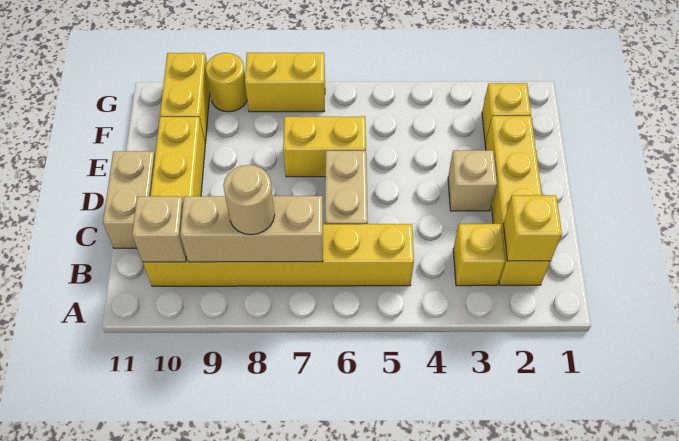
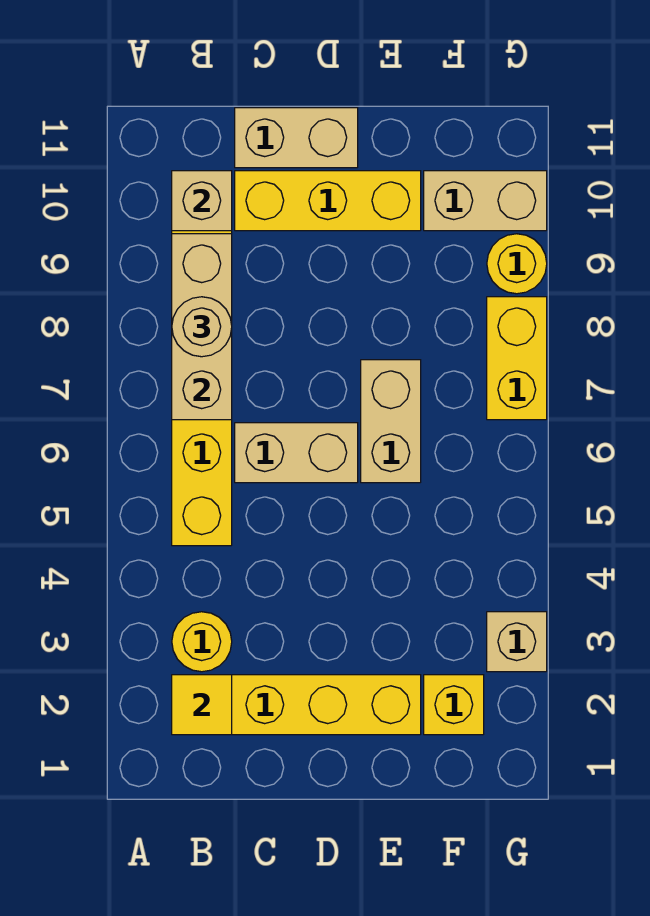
yellow brick B2 level 2 -> yellow tile B2 level 2
yellow brick B3 level 1 -> yellow round brick B3 level 1
tan brick D3 level 1 -> tan brick G3 level 1
yellow brick E6:E7 level 1 -> tan brick E6:E7 level 1
yellow brick F10:G10 level 1 -> tan brick F10:G10 level 1

